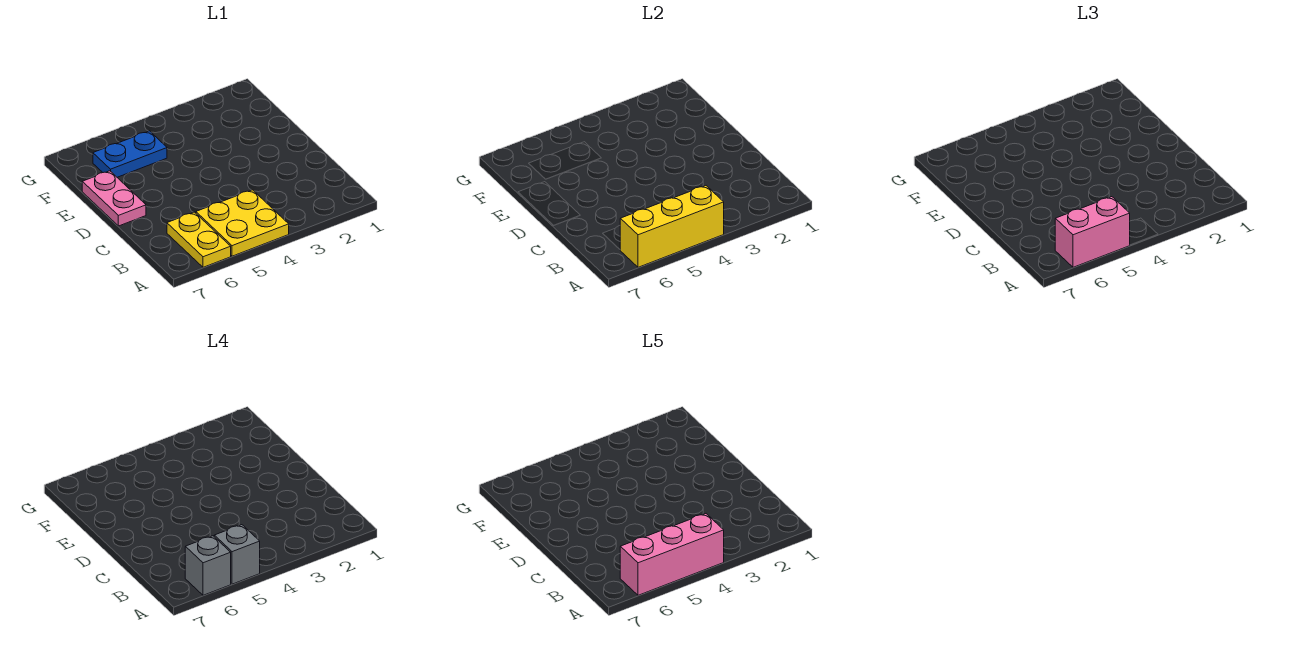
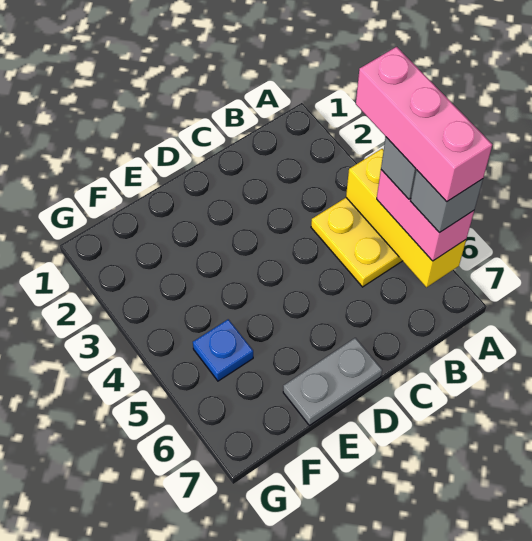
yellow plate A6:B6 level 1 -> none
pink plate D7:E7 level 1 -> grey plate D7:E7 level 1
blue plate F5:F6 level 1 -> blue plate F5 level 1

